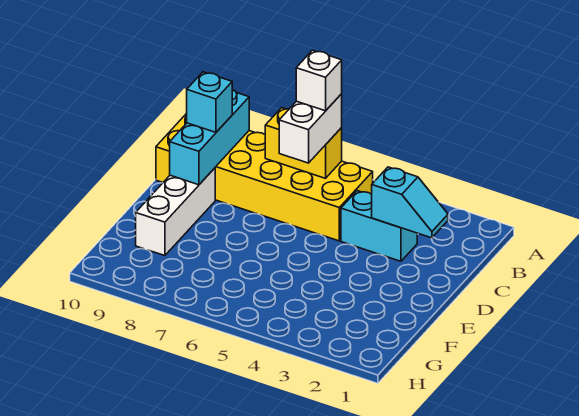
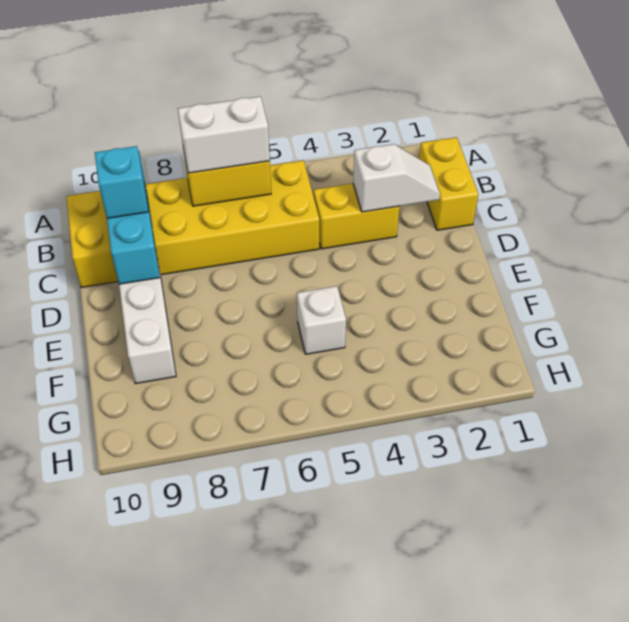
none -> yellow brick B1:C1 level 1
white brick B6:C6 level 3 -> white brick B6:B7 level 3
white brick B6 level 4 -> white brick F5 level 1
cyan slope C2:C3 level 2 top 3 -> white slope C2:C3 level 2 top 3
cyan brick C3:C4 level 1 -> yellow brick C3:C4 level 1

